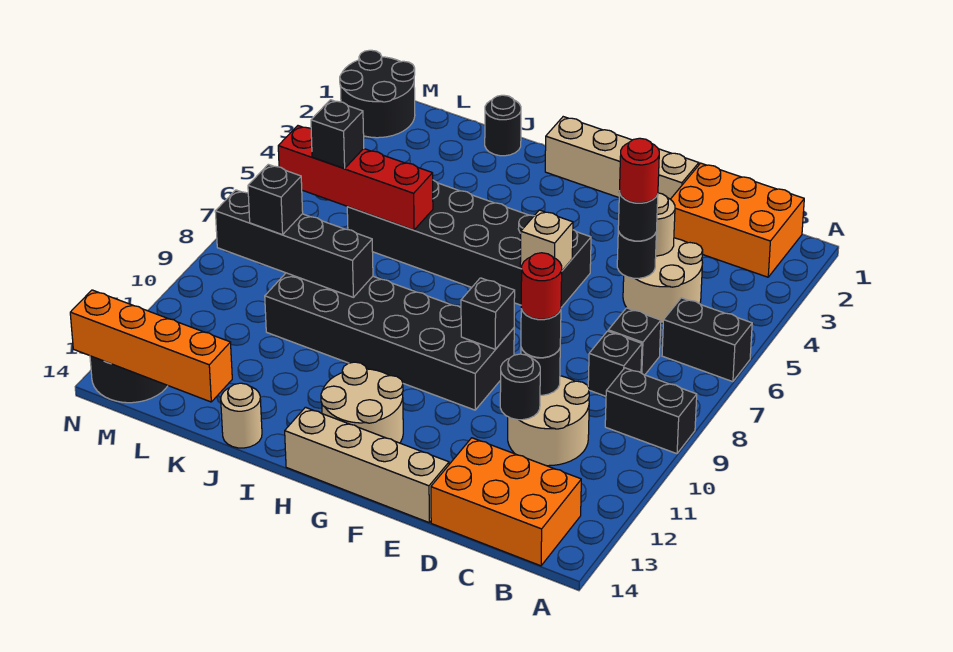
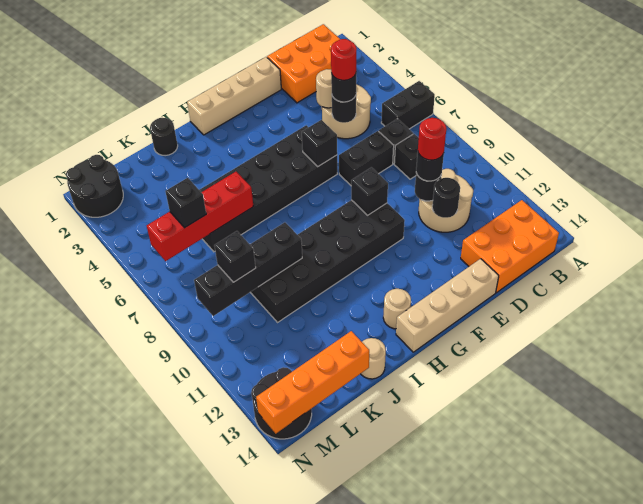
black brick A9:B9 level 1 -> black brick D7:E7 level 1
tan brick F6 level 2 -> black brick F6 level 2
tan round brick G12:H13 level 1 -> tan round brick H13 level 1

